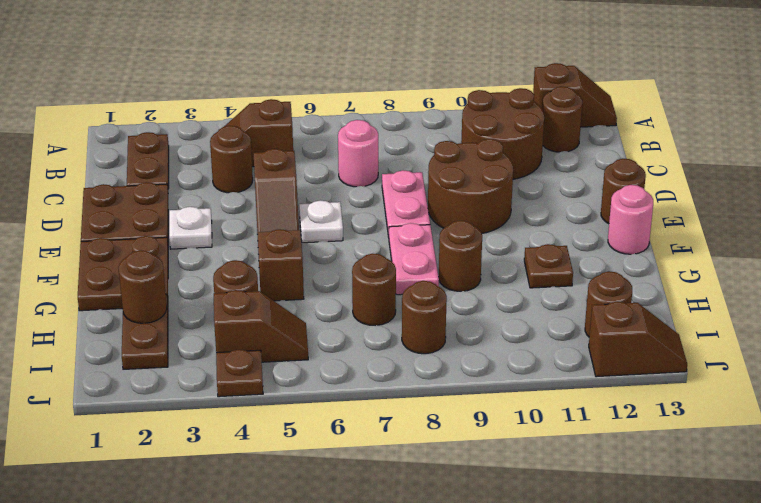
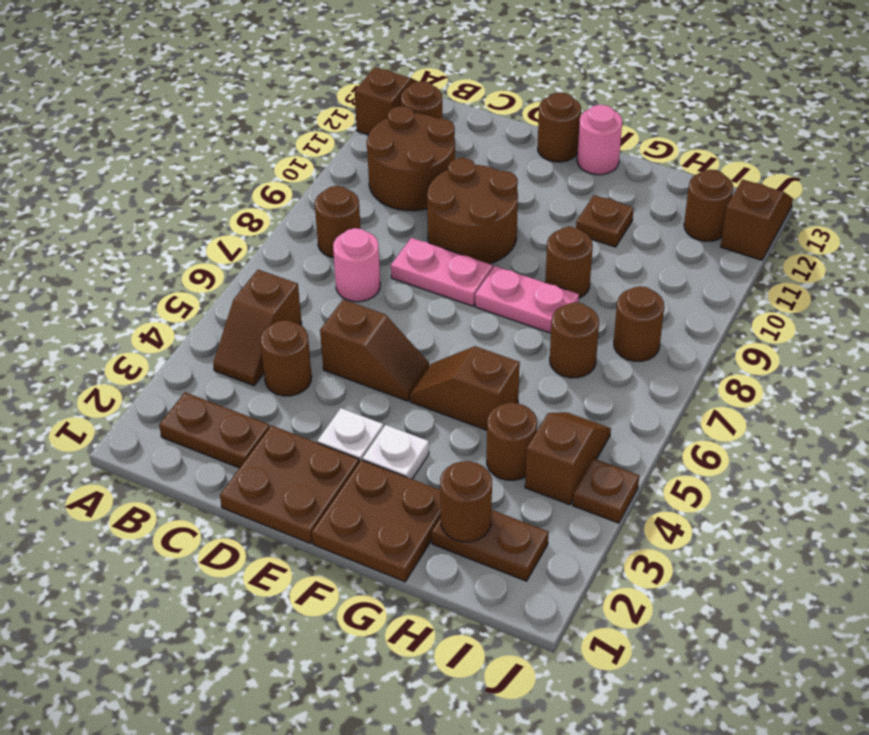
none -> brown round brick B8 level 1
white plate E6 level 1 -> white plate F3 level 1

